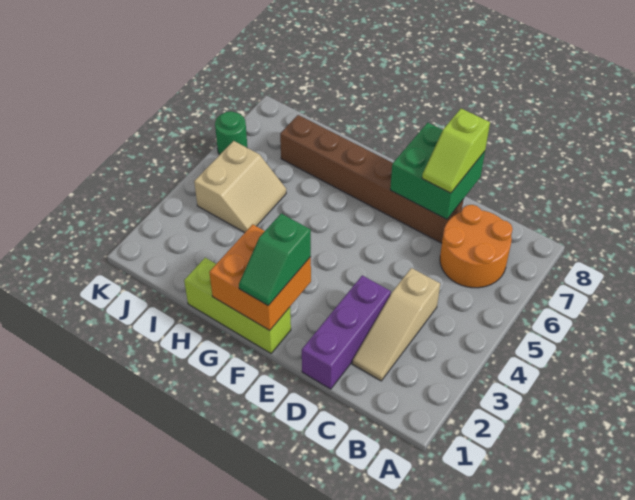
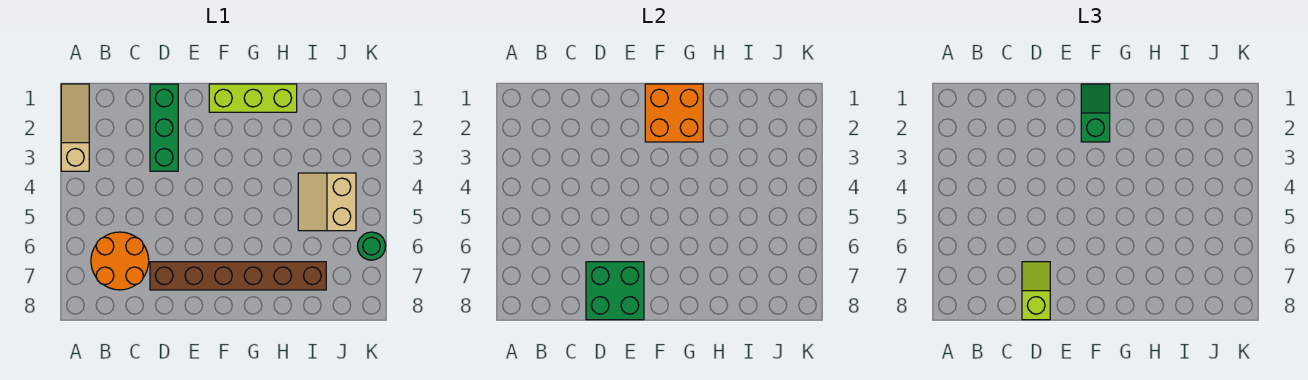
tan slope C2:C4 level 1 top 4 -> tan slope A1:A3 level 1 top 3
purple brick D1:D3 level 1 -> green brick D1:D3 level 1

